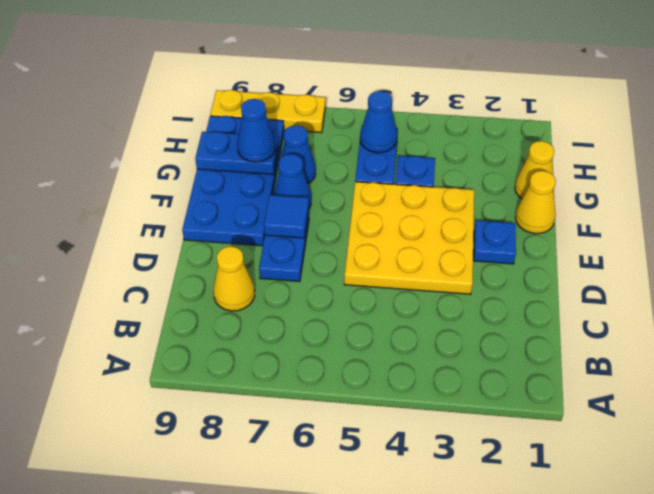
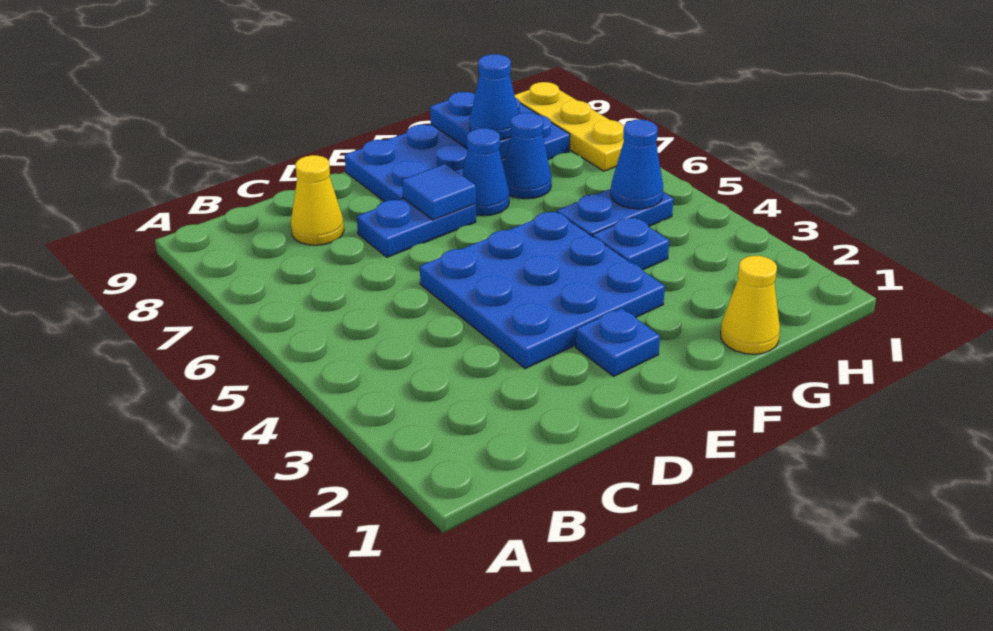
yellow plate D3:F5 level 1 -> blue plate D3:F5 level 1
yellow cone F1 level 1 -> none

